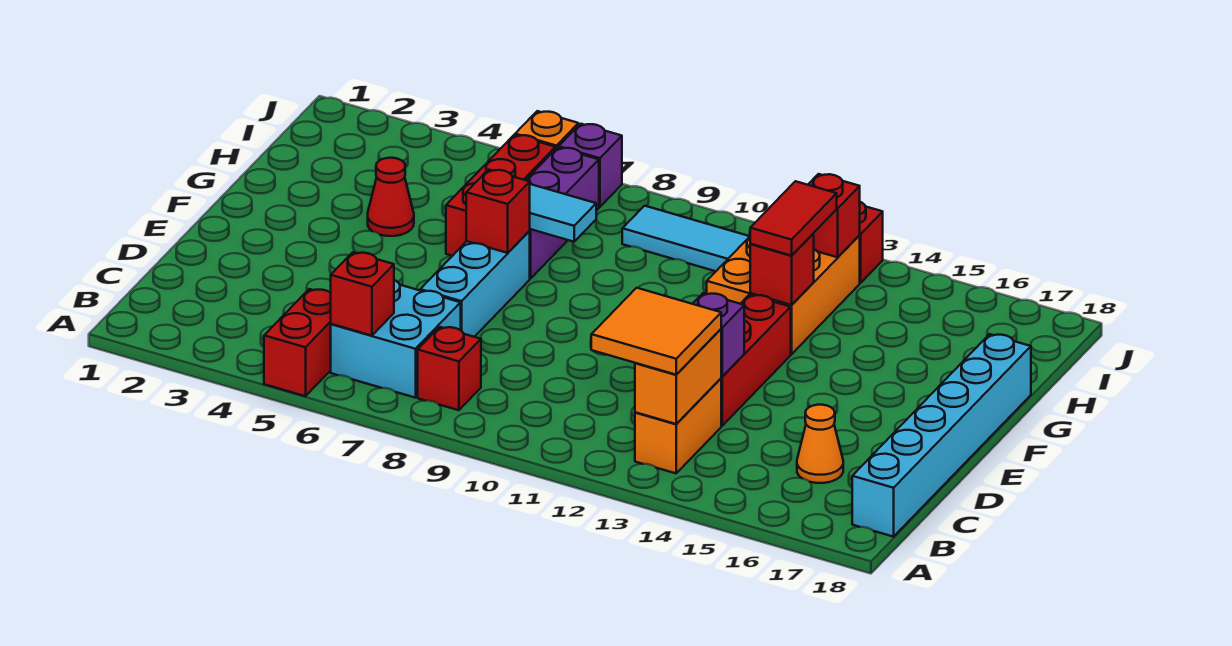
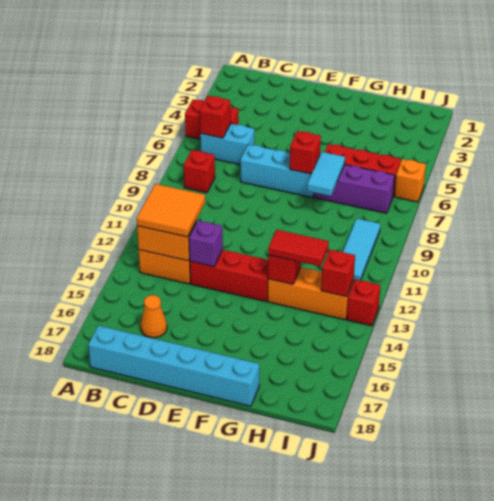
cyan brick B6:C7 level 1 -> cyan brick B6:C6 level 1
red cone G4 level 1 -> none
orange brick G12:I13 level 1 -> orange brick G13:I13 level 1
purple brick J7 level 1 -> none

